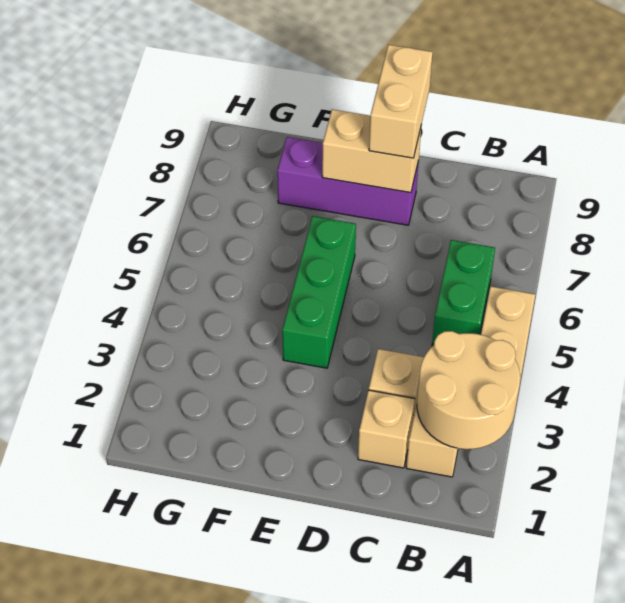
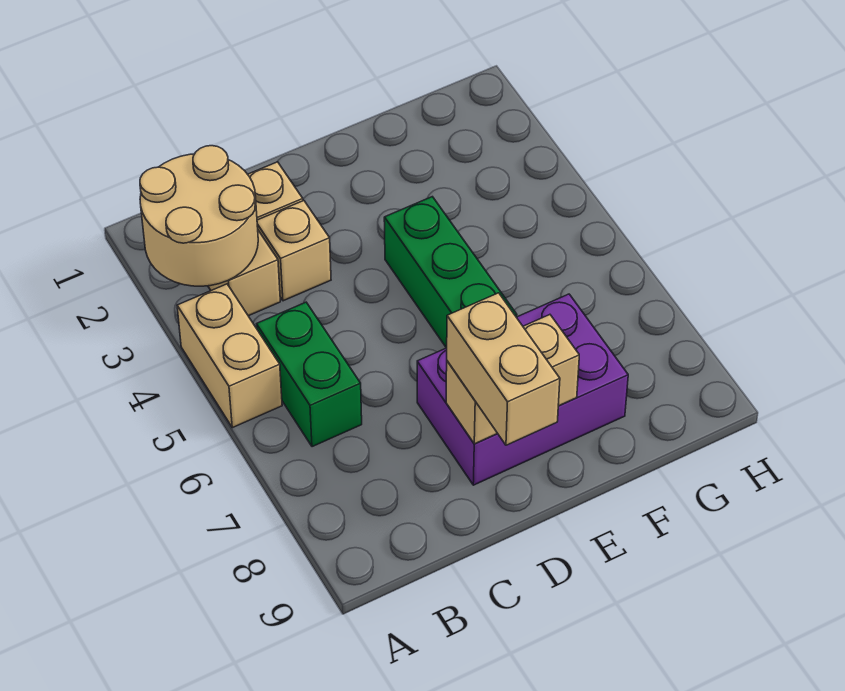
purple brick D8:F8 level 1 -> purple brick D7:F8 level 1

